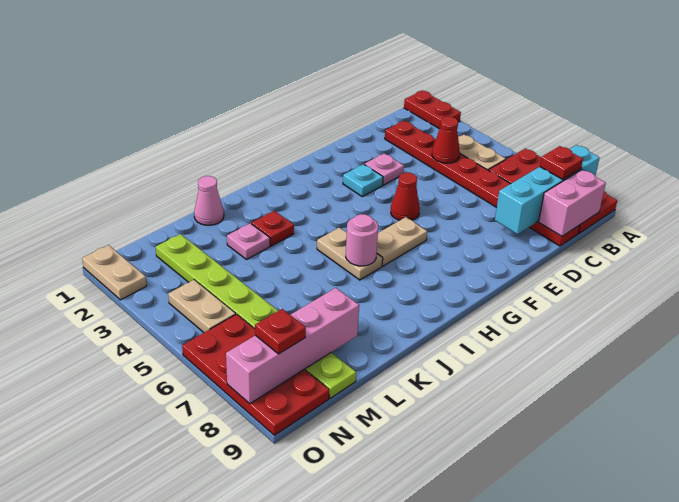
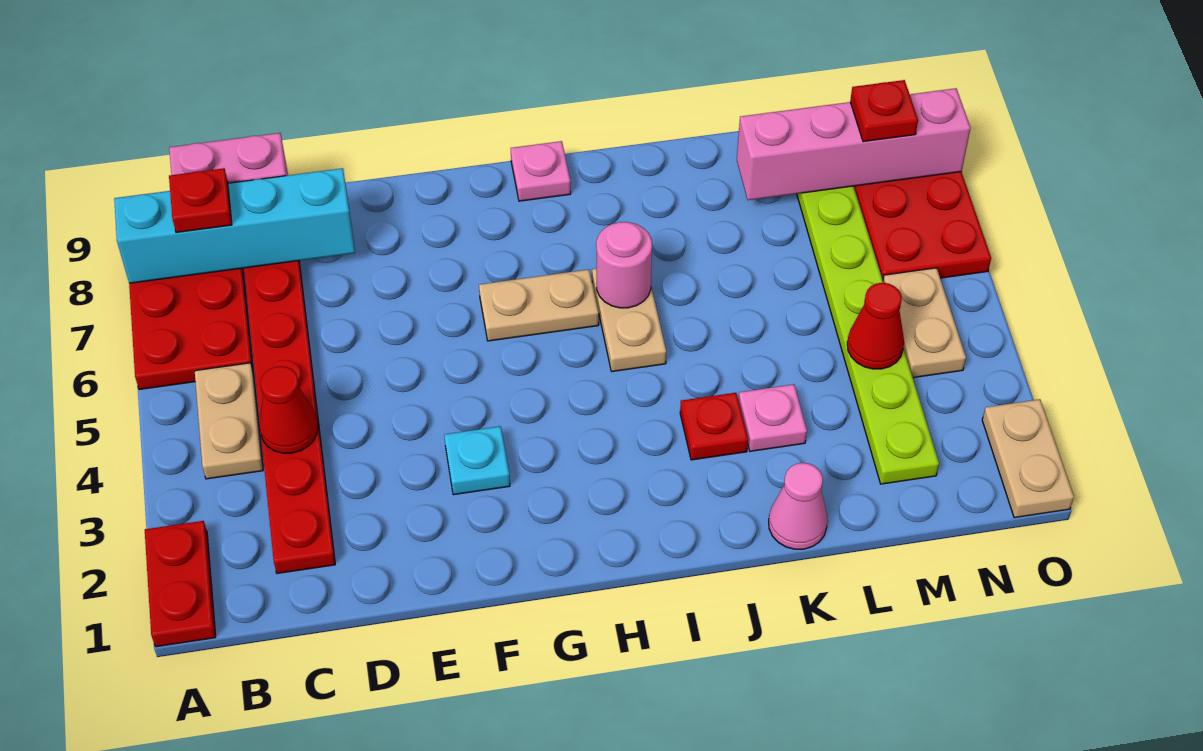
pink plate E3 level 1 -> pink plate H9 level 1
red cone F5 level 1 -> red cone M4 level 2

